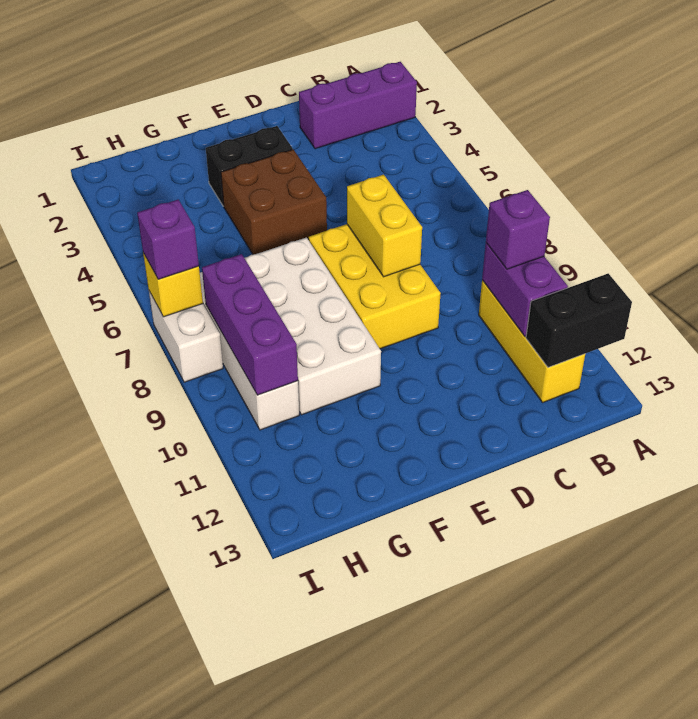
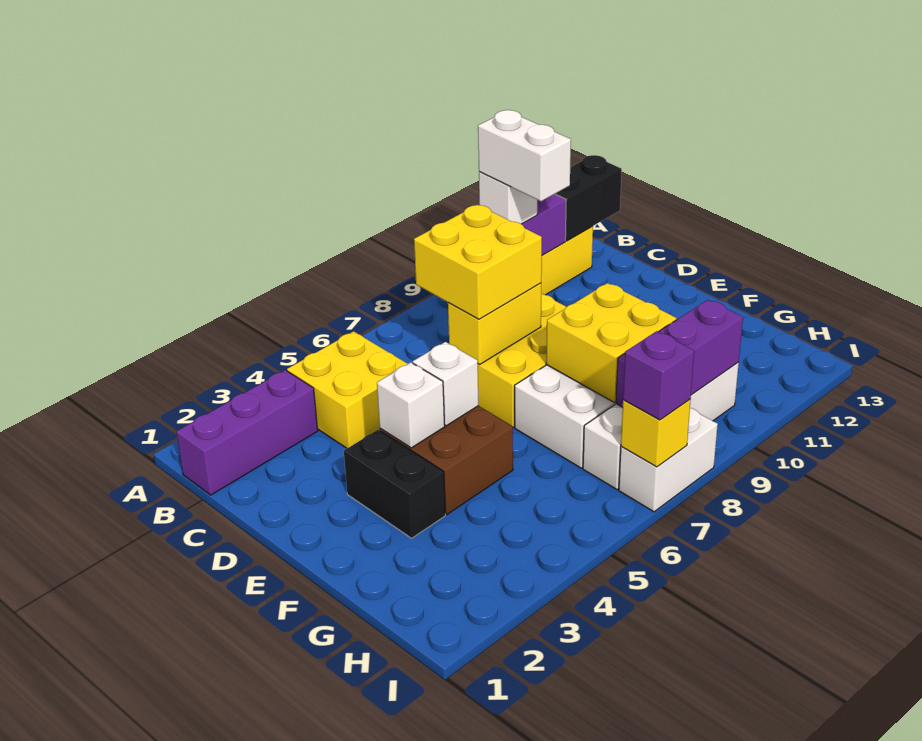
purple brick A2:C2 level 1 -> purple brick B1:B3 level 1
black brick A12:B12 level 2 -> black brick B12:B13 level 2
none -> yellow brick B4:C5 level 1
purple brick B10 level 3 -> white brick B10 level 3
none -> white brick B10:C10 level 4
none -> yellow brick C7:D8 level 3
none -> white brick E4 level 2
none -> white brick E5 level 2
none -> yellow brick F8:G9 level 2

